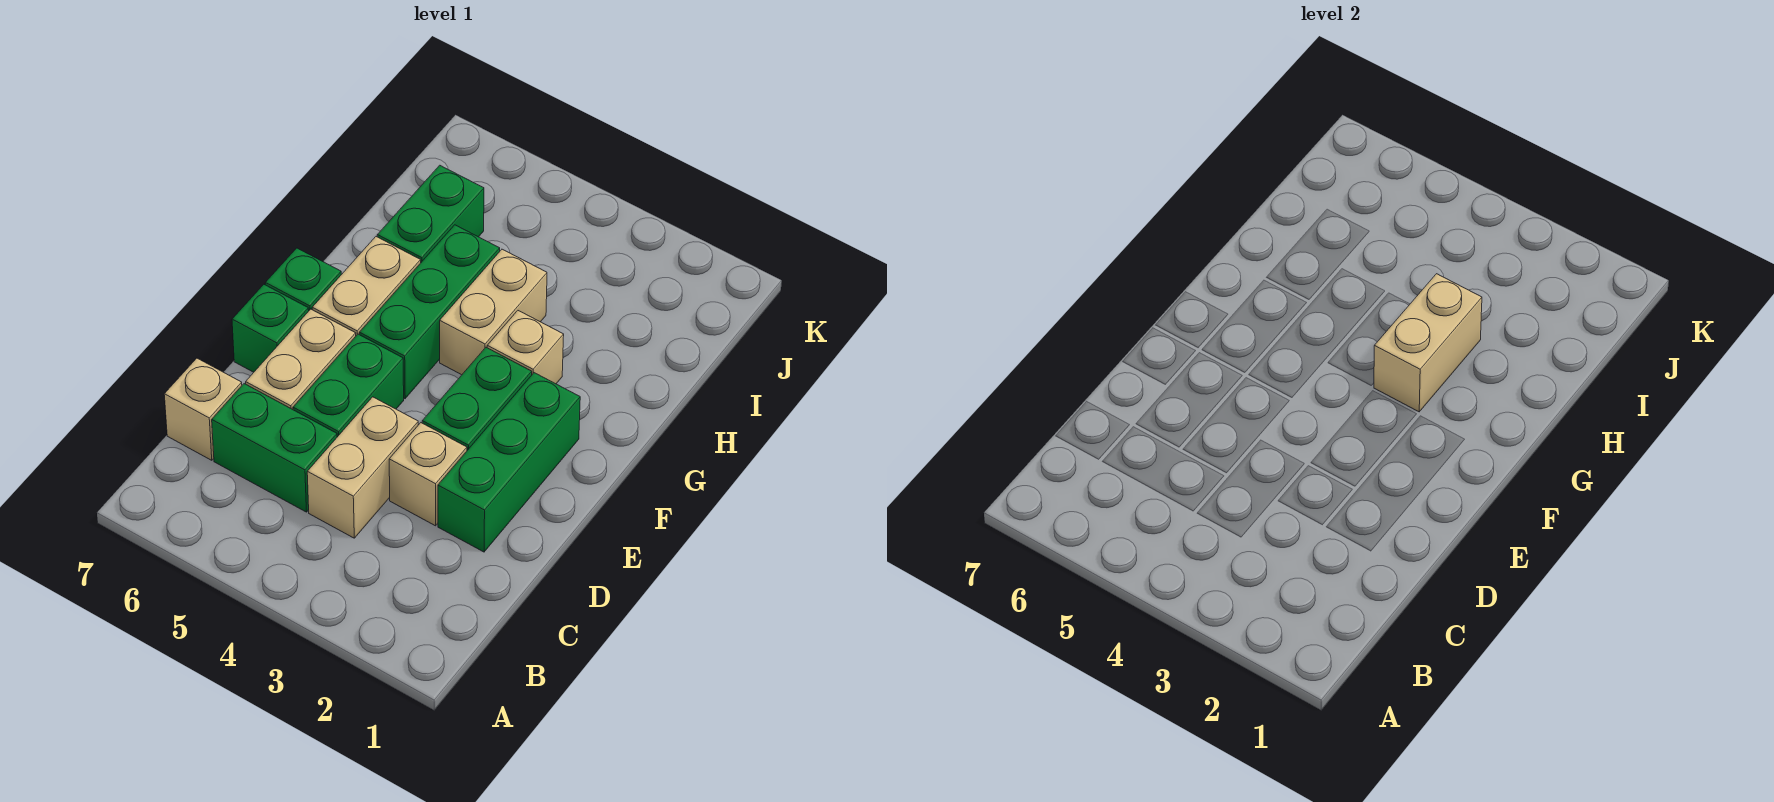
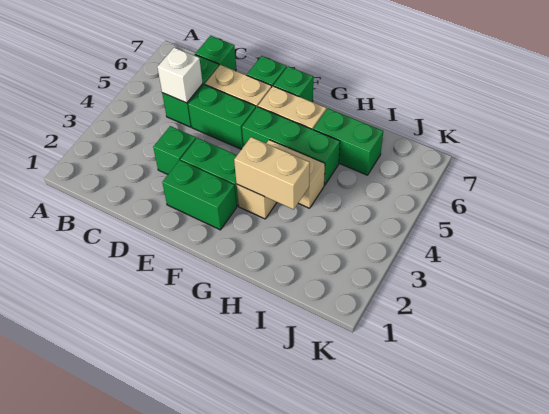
tan brick C4:D4 level 1 -> none
none -> white brick C5 level 2
tan brick C7 level 1 -> green brick C7 level 1
green brick D2:F2 level 1 -> green brick E2:F2 level 1
tan brick D3 level 1 -> green brick D3 level 1

